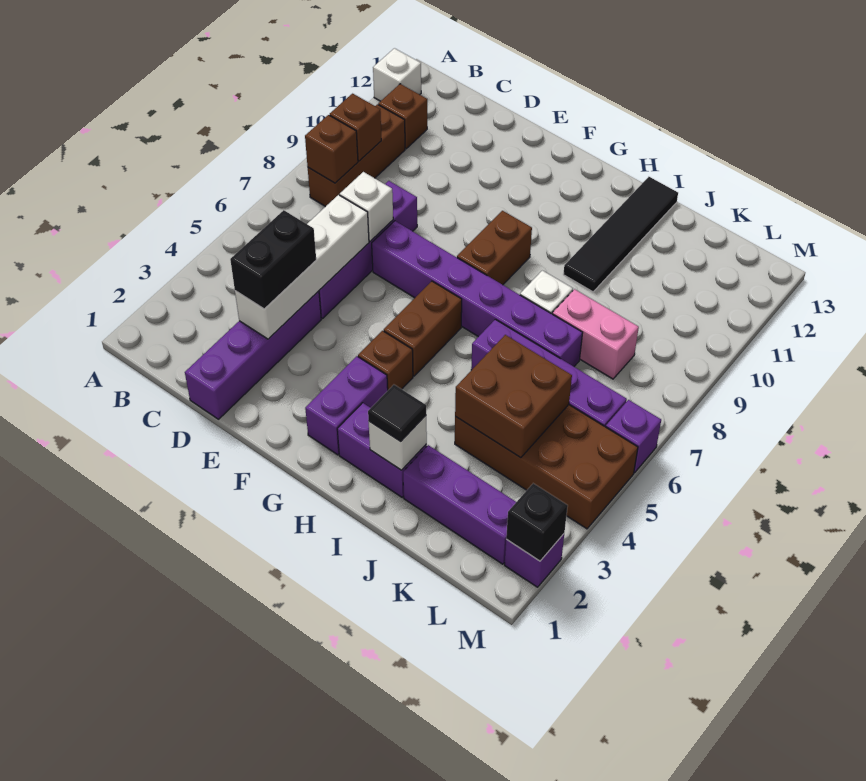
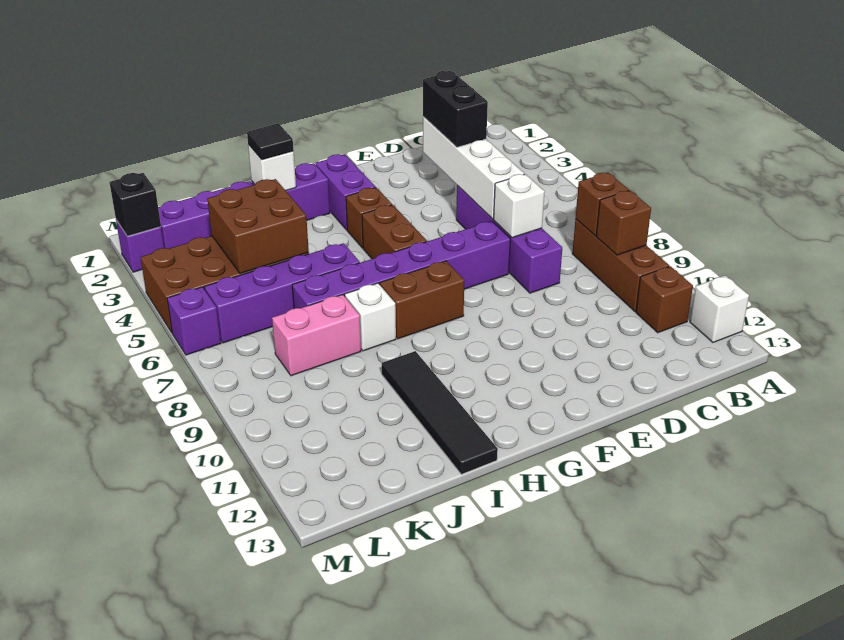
purple brick D1:D4 level 1 -> none
brown brick G8:G9 level 1 -> brown brick G8:H8 level 1

